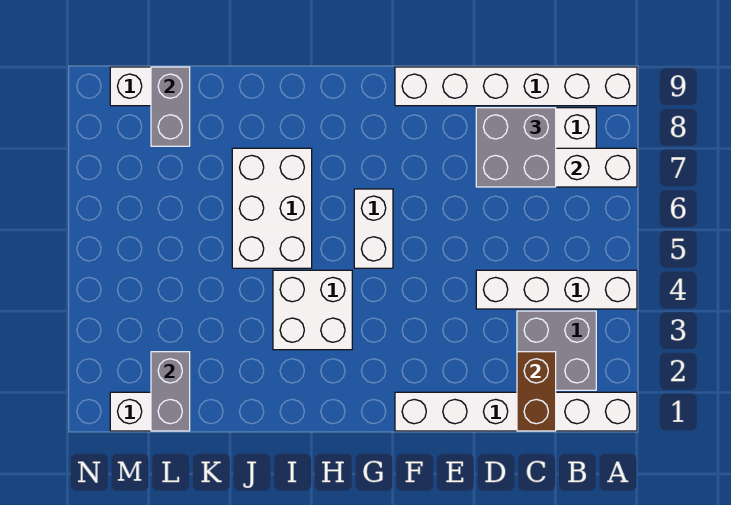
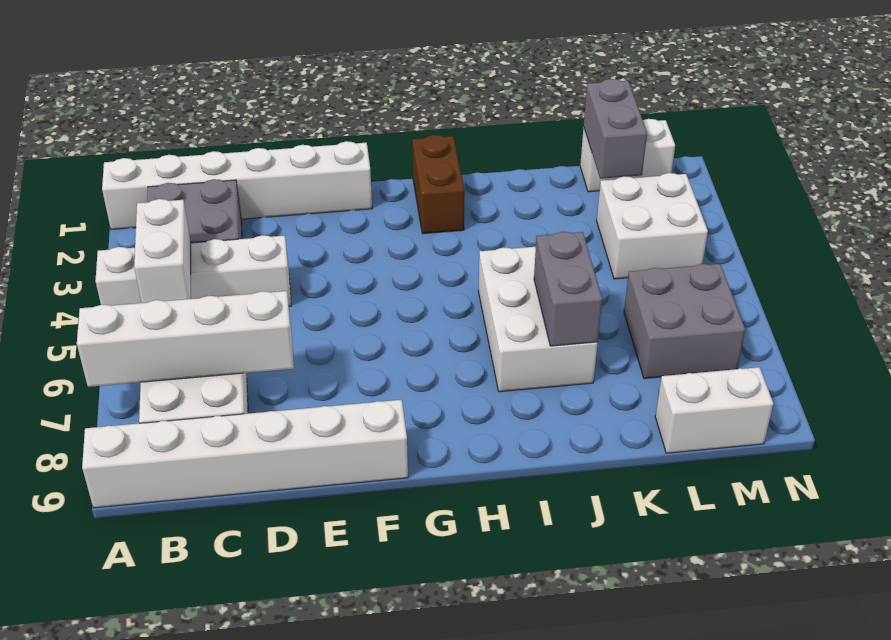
brown brick C1:C2 level 2 -> brown brick H1:H2 level 1
grey brick C7:D8 level 3 -> grey brick L6:M7 level 1
white brick G5:G6 level 1 -> white brick B4:B5 level 2
white brick H3:I4 level 1 -> white brick L3:M4 level 1
grey brick L8:L9 level 2 -> grey brick J6:J7 level 2

